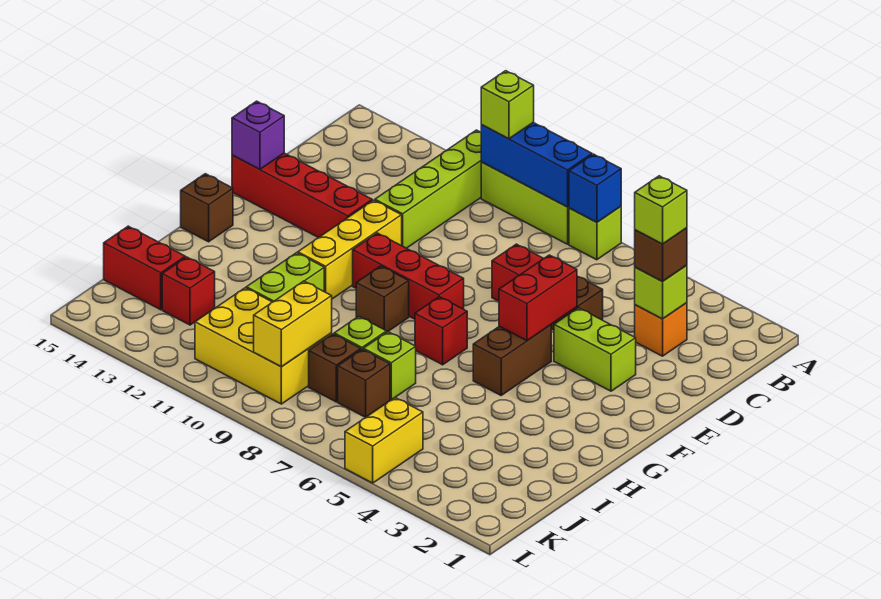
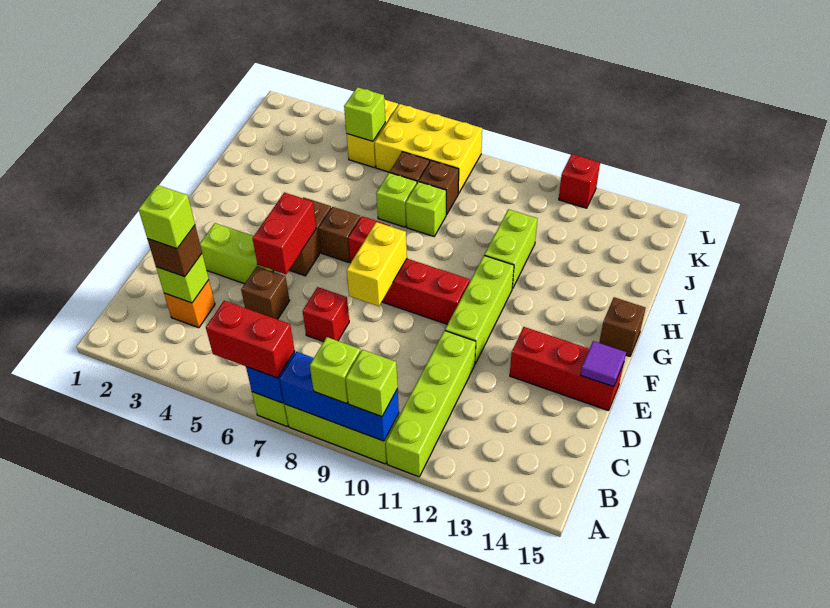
none -> lime brick A9 level 3
yellow brick E11:G11 level 1 -> lime brick E11:G11 level 1
red brick E12:E15 level 1 -> red brick E13:E15 level 1
purple brick E15 level 2 -> purple tile E15 level 2
brown brick G9 level 1 -> brown brick G6 level 1
yellow brick J9:K11 level 1 -> yellow brick K6:L8 level 1
yellow brick J9:K9 level 2 -> yellow brick E8:F8 level 2
red brick J13 level 1 -> red brick L12 level 1
red brick J14:J15 level 1 -> red brick A6:A7 level 3
none -> lime brick K5 level 2

